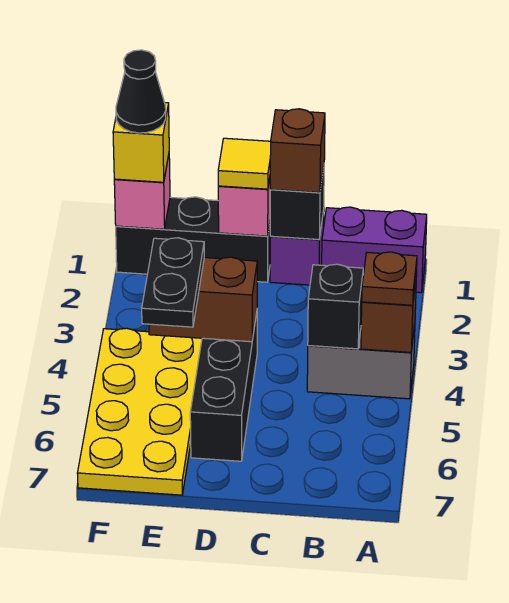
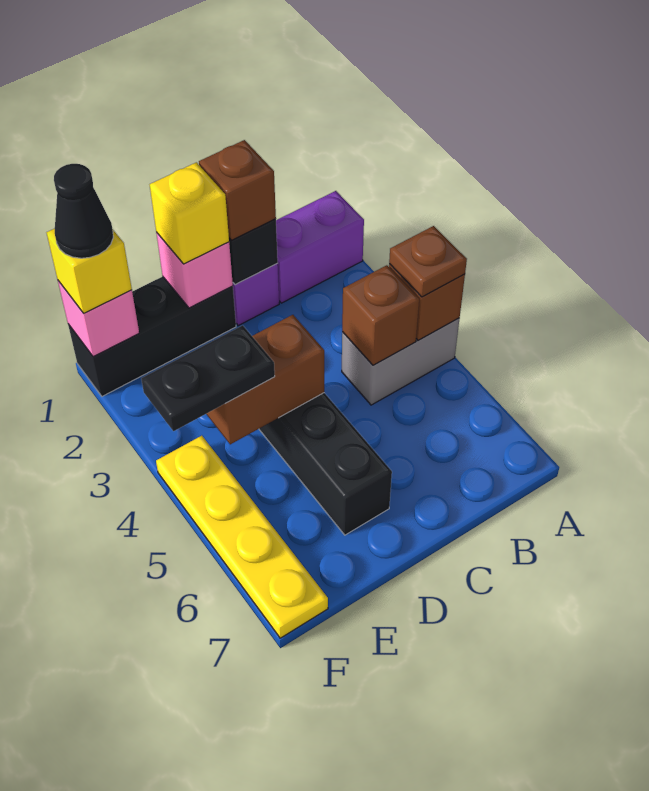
black brick B4 level 2 -> brown brick B4 level 2
yellow tile D1 level 3 -> yellow brick D1 level 3
yellow plate E4:F7 level 1 -> yellow plate F4:F7 level 1
black plate E4:E5 level 3 -> black plate E4:F4 level 3

